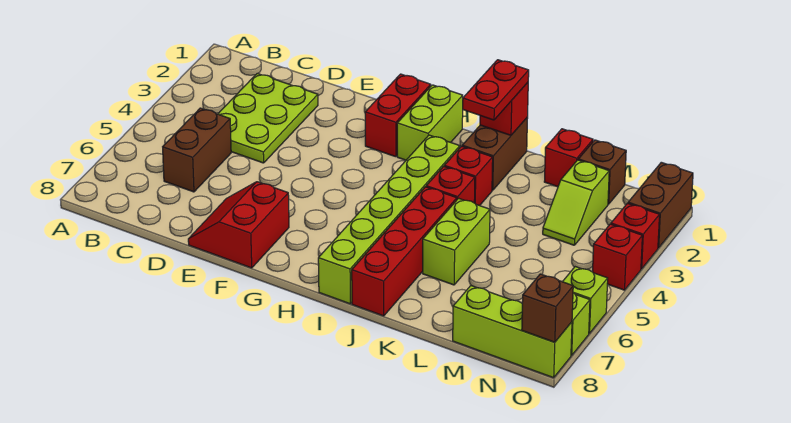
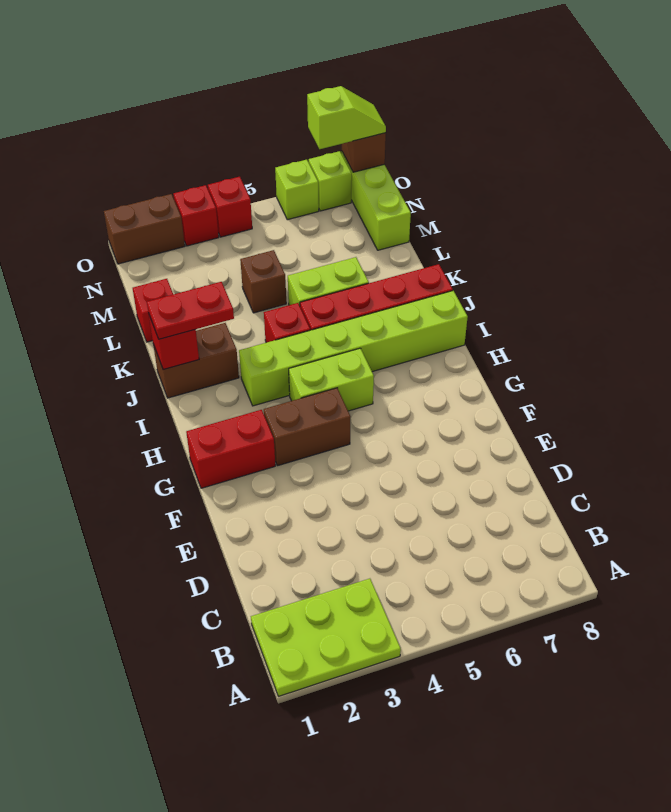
lime plate C2:D4 level 1 -> lime plate A1:B3 level 1
brown brick C5:C6 level 1 -> brown brick G3:G4 level 1
red slope E7:F8 level 1 top F -> none
lime brick H1:H2 level 1 -> lime brick H4:H5 level 1
red brick J3 level 1 -> none
brown brick M1 level 1 -> brown brick L4 level 1
lime slope M2:M3 level 1 top 2 -> lime slope O7:O8 level 3 top 7

